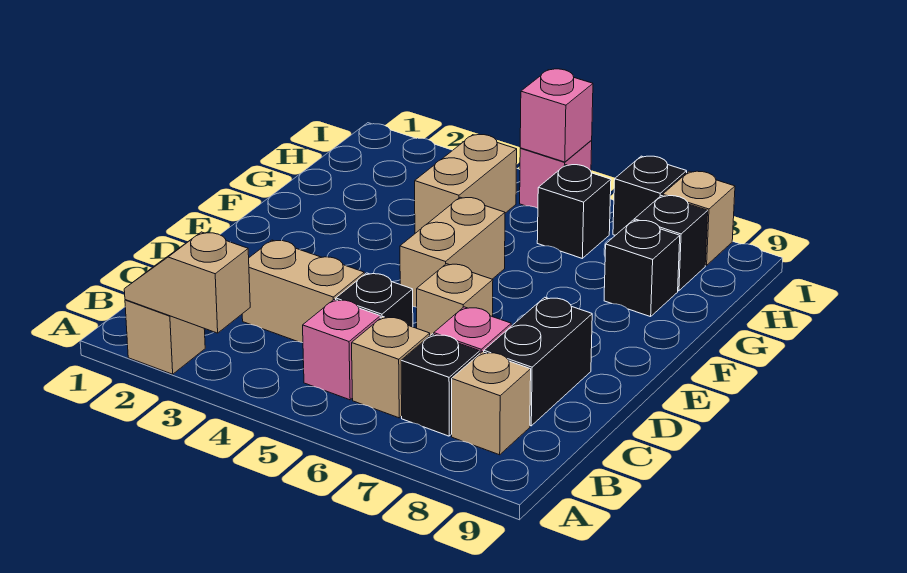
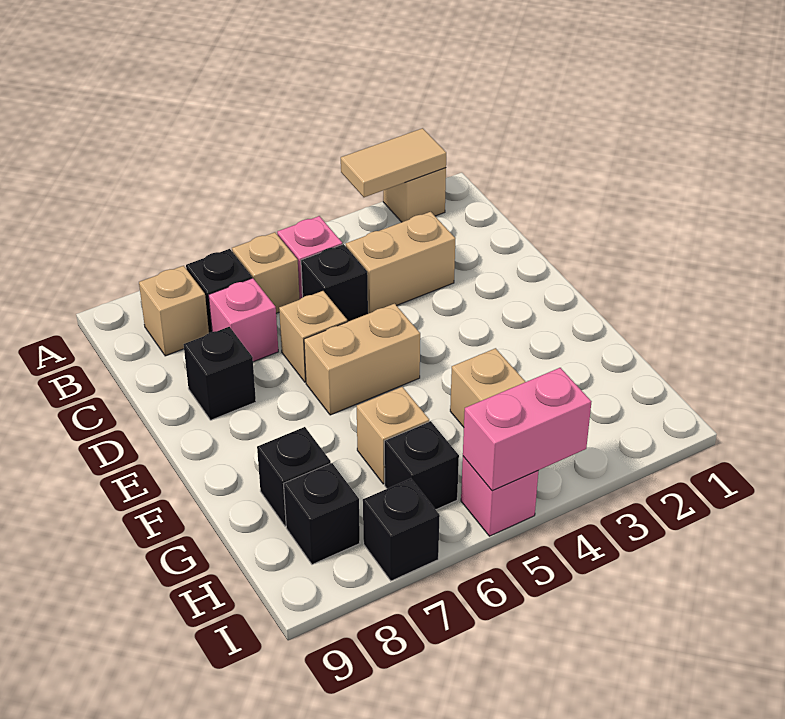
tan slope A2:A3 level 2 top 3 -> tan tile A2:A3 level 2
black brick C8:D8 level 1 -> black brick D8 level 1
tan brick E5:F5 level 1 -> tan brick E5:E6 level 1
pink brick I5 level 2 -> pink brick I4:I5 level 2
tan brick I8 level 1 -> tan brick G6 level 1

